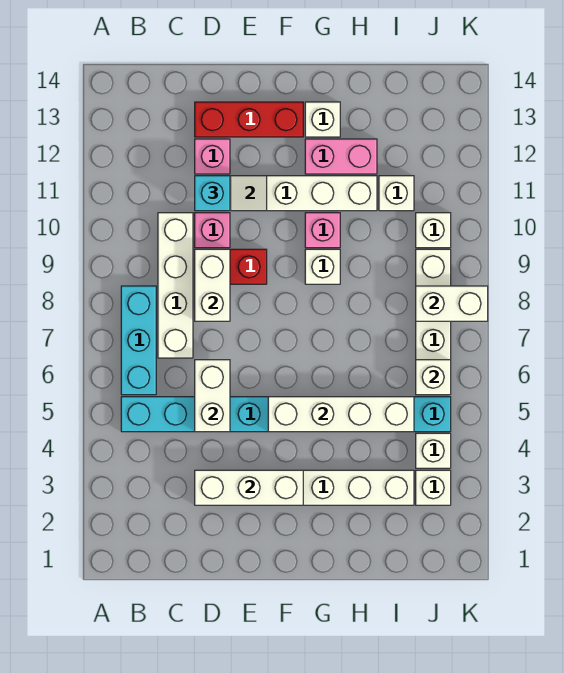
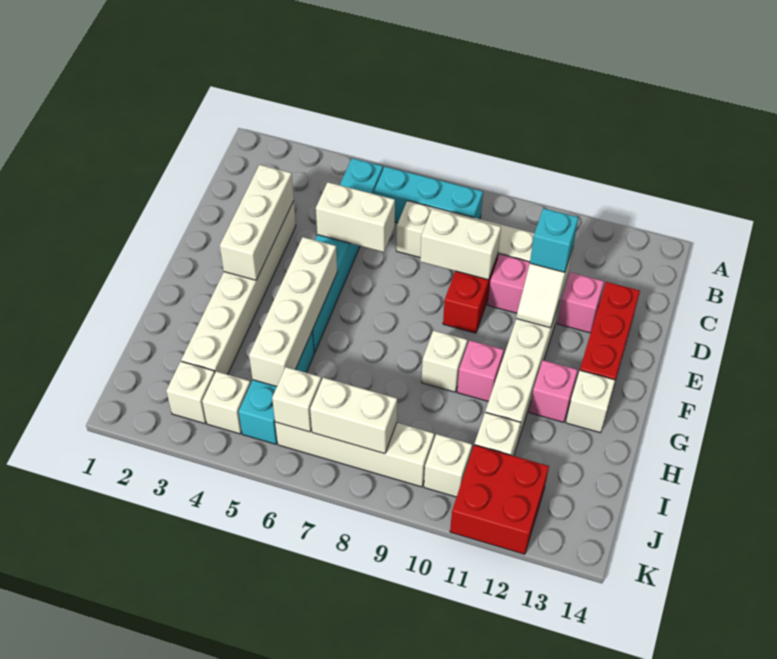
pink brick G12:H12 level 1 -> pink brick G12 level 1
white brick J8:K8 level 2 -> white brick J7:J8 level 2
none -> red brick J11:K12 level 1

